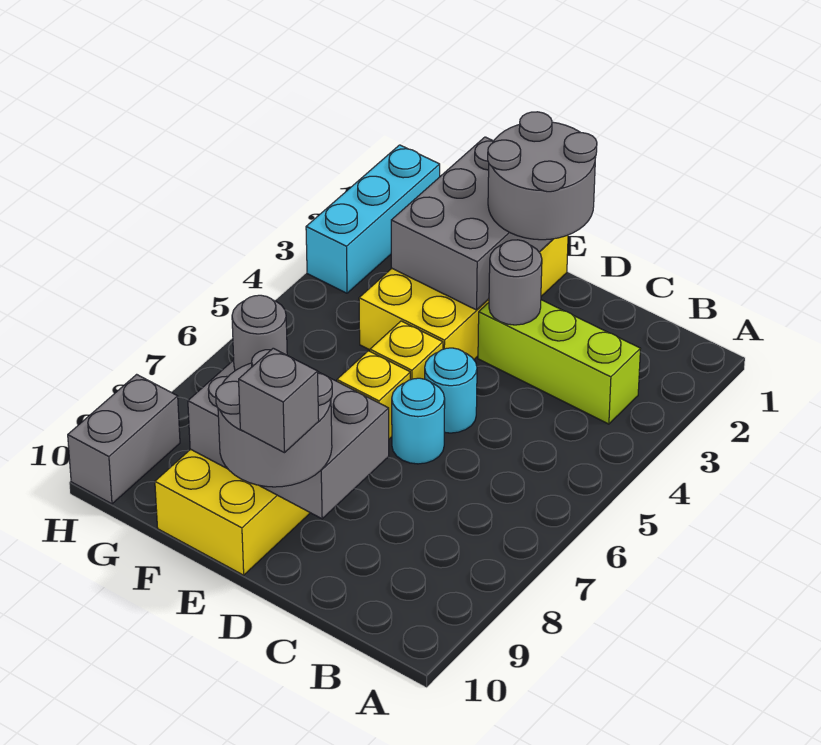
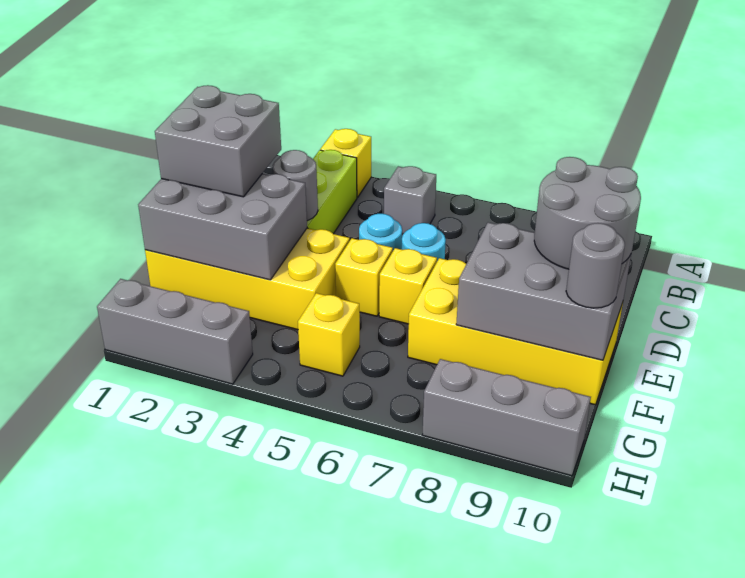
none -> yellow brick A3 level 1
grey round brick D1:E2 level 3 -> grey brick D1:E2 level 3
grey brick D8:F9 level 2 -> grey brick E8:F10 level 2
grey brick D10 level 4 -> grey brick B5 level 1
grey round brick F8 level 3 -> grey round brick F10 level 3
none -> yellow brick G5 level 1
cyan brick H1:H3 level 1 -> grey brick H1:H3 level 1
grey brick H9:H10 level 1 -> grey brick H8:H10 level 1

